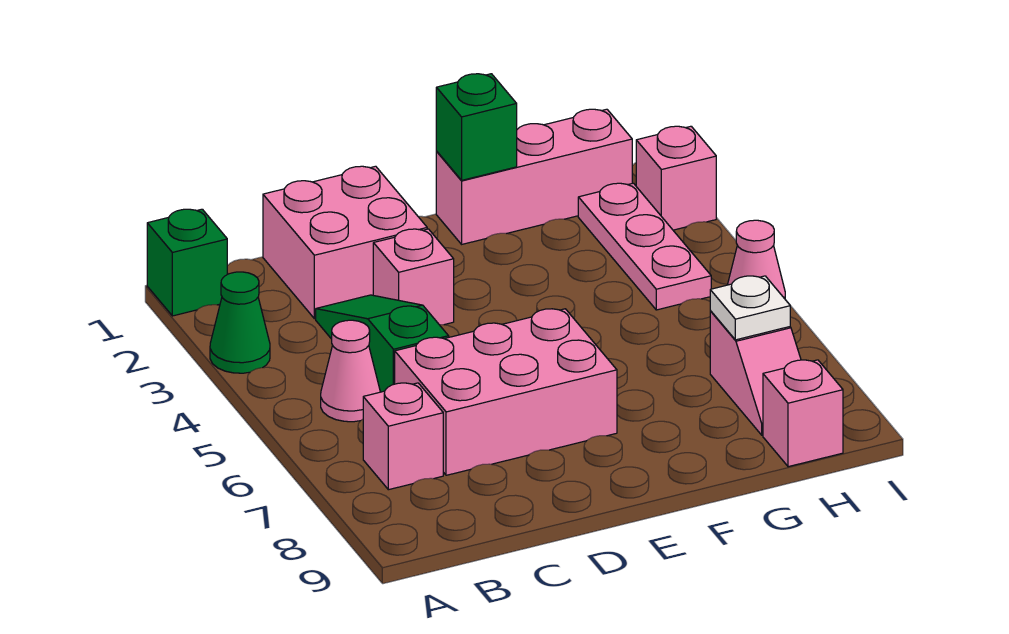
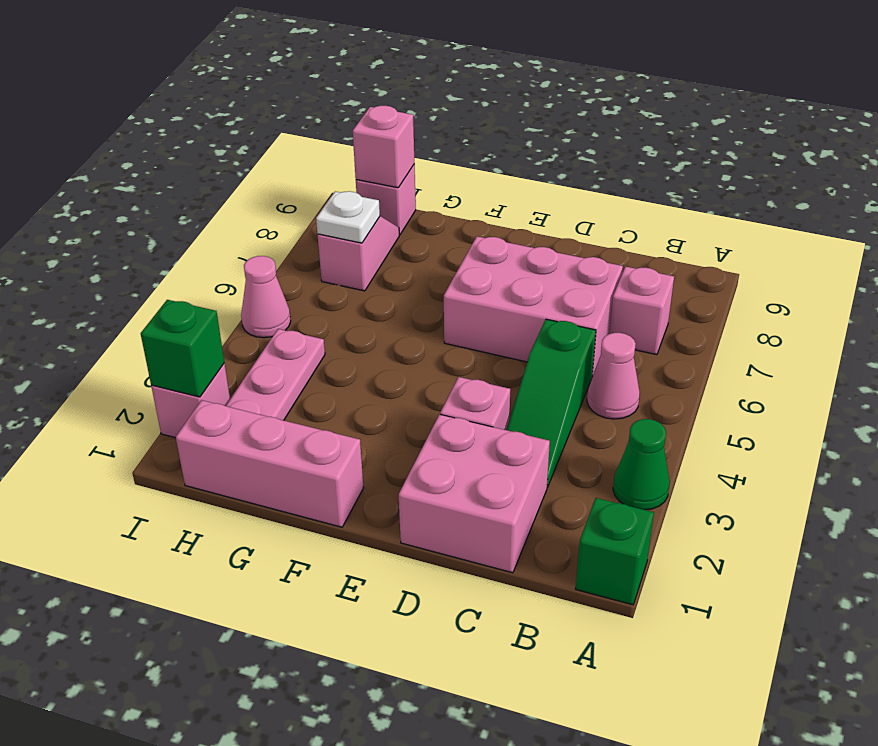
green brick F1 level 2 -> green brick I2 level 2
none -> pink brick H9 level 2

